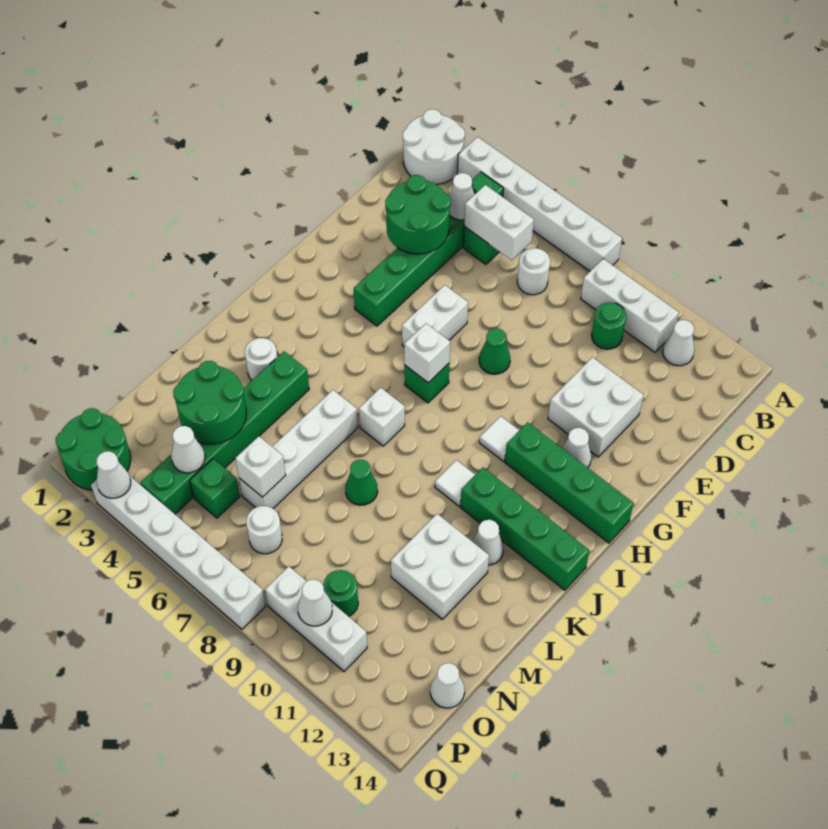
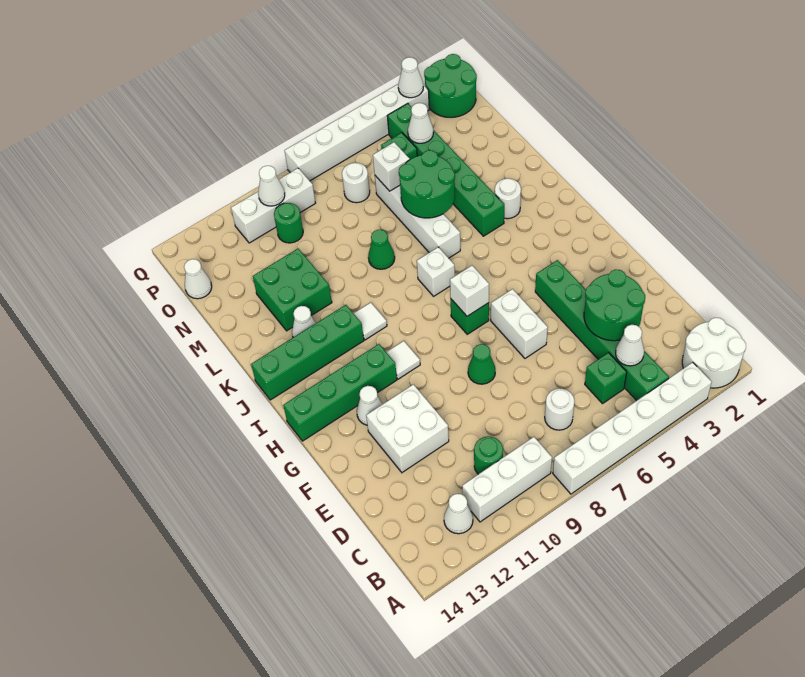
white brick C5:C6 level 2 -> none
white brick L11:M12 level 1 -> green brick L11:M12 level 1
green round brick M3:N4 level 2 -> green round brick L5:M6 level 2

